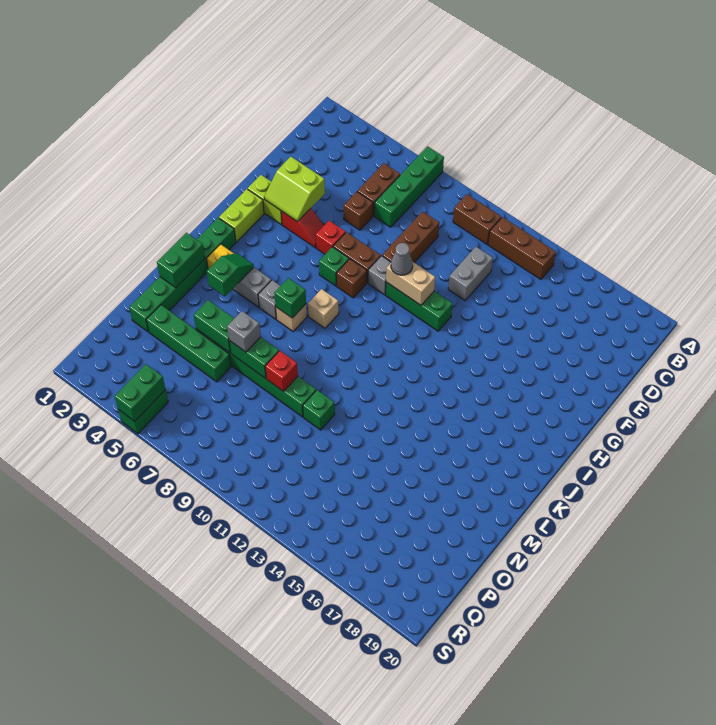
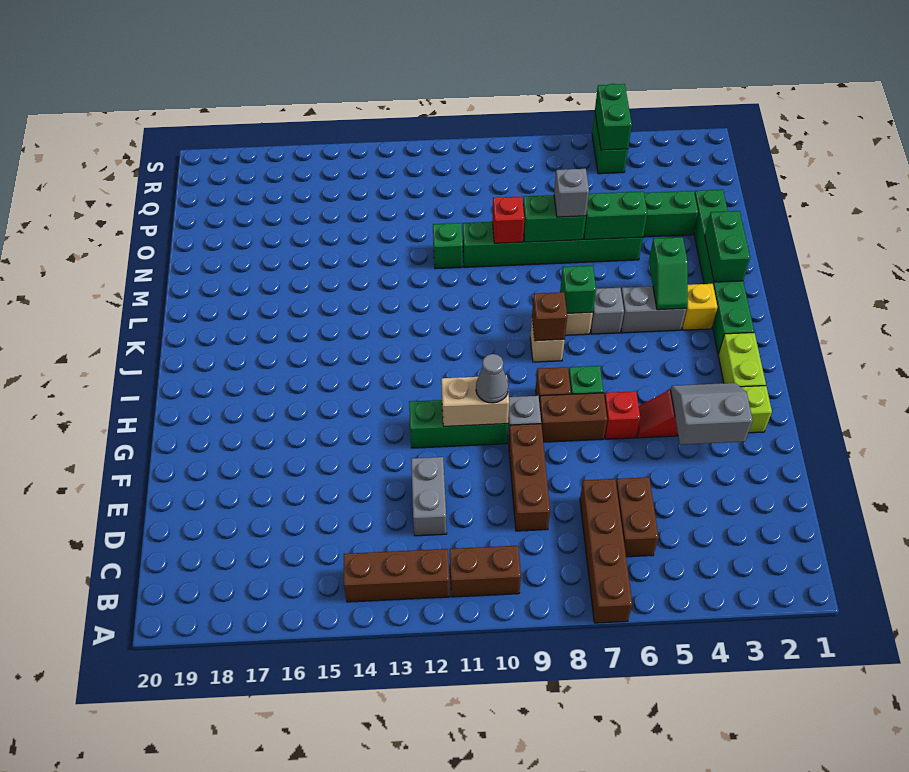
green brick A7:D7 level 1 -> brown brick A7:D7 level 1
brown brick E6 level 1 -> brown brick J8 level 2
lime slope F3:G4 level 2 top F -> grey slope F3:G4 level 2 top F

